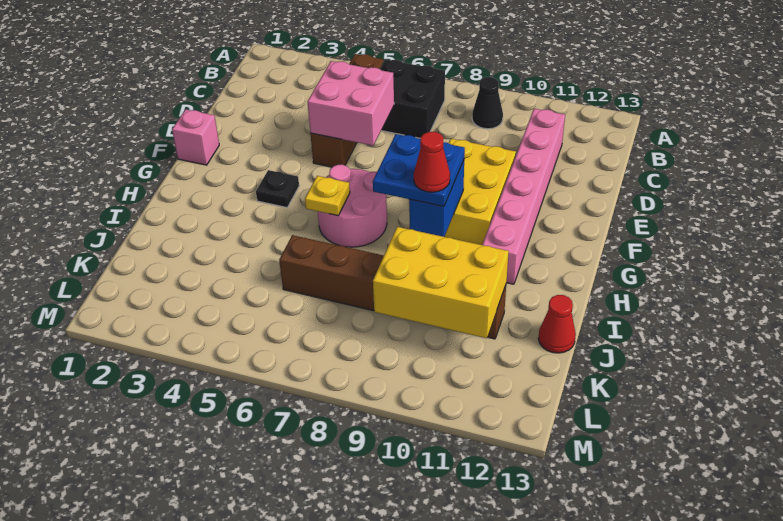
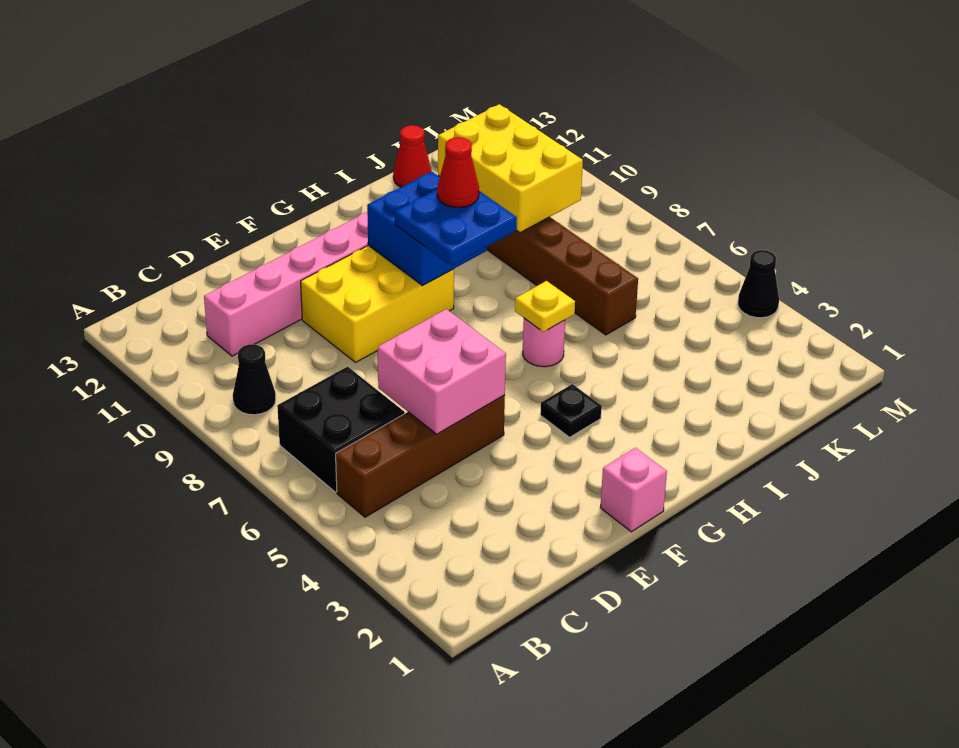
pink round brick G6:H7 level 1 -> pink round brick H6 level 1
blue brick G9:H9 level 2 -> blue brick G9:H10 level 2
none -> black cone M4 level 1

